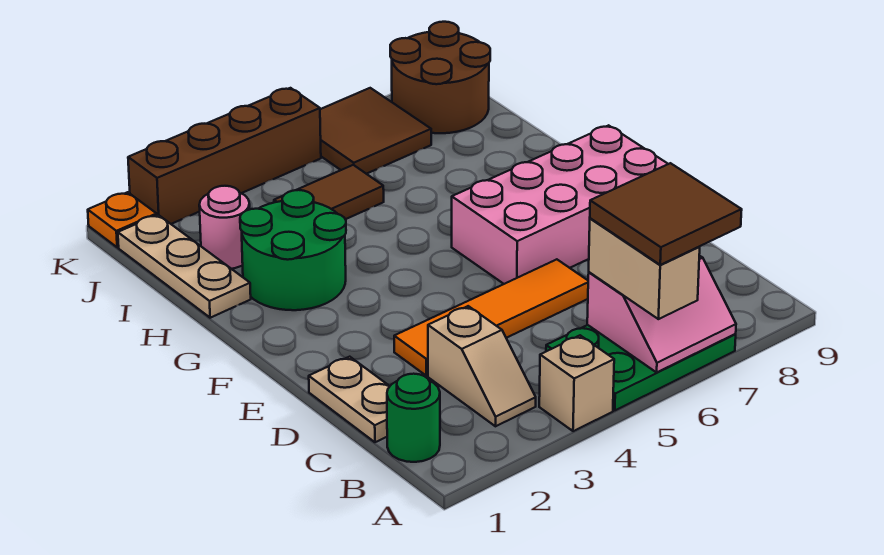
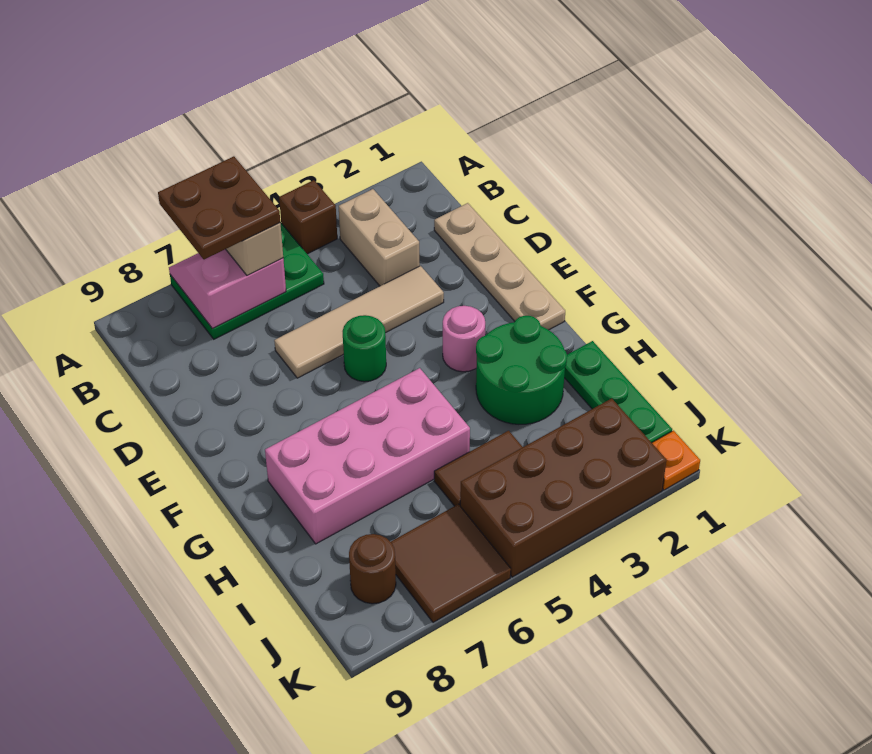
tan brick A4 level 1 -> brown brick A4 level 1
brown tile A6:B7 level 4 -> brown plate A6:B7 level 4
green round brick B1 level 1 -> green round brick E5 level 1
tan slope B3:C3 level 1 top C -> tan brick B3:C3 level 1
tan plate C1:D1 level 1 -> tan plate C1:F1 level 1
orange tile D3:D6 level 1 -> tan tile D3:D6 level 1
pink brick E6:F9 level 1 -> pink brick G5:H8 level 1
tan plate H1:J1 level 1 -> green plate H1:J1 level 1
pink round brick I2 level 1 -> pink round brick F3 level 1
brown round brick J8:K9 level 1 -> brown round brick J8 level 1
brown brick K2:K5 level 1 -> brown brick J2:K5 level 1

